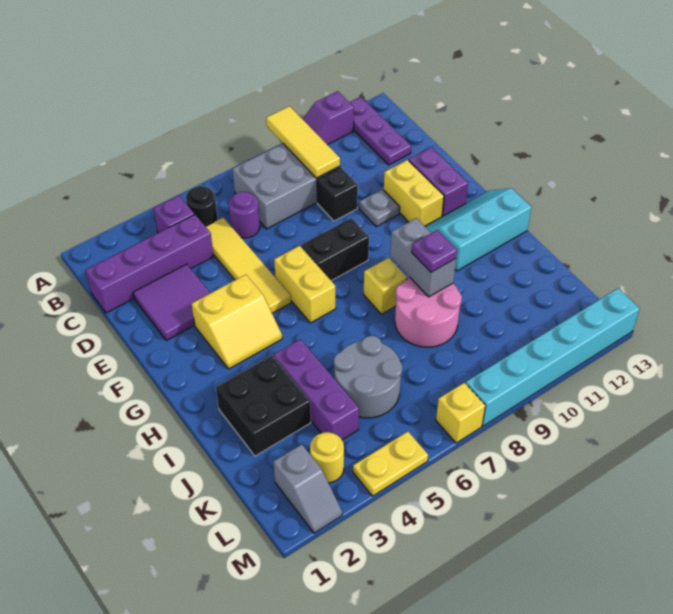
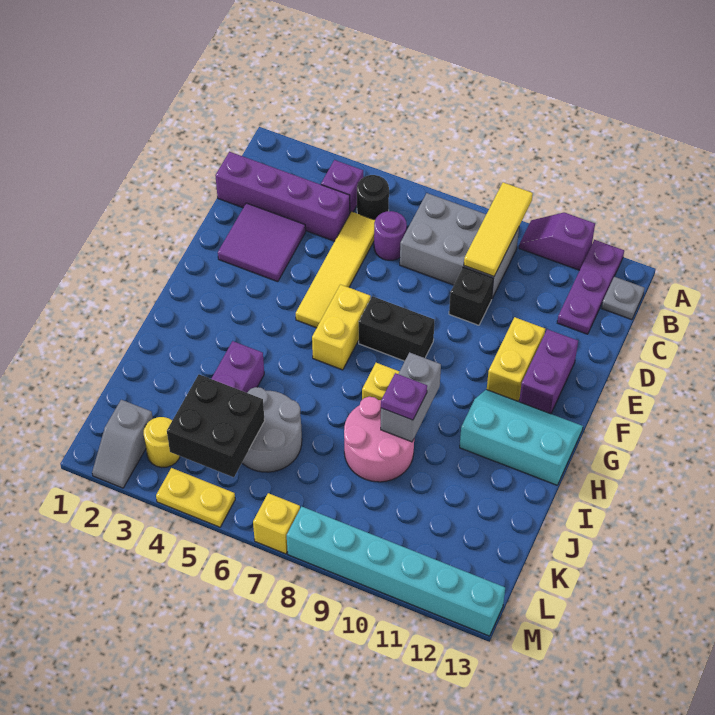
grey plate E10 level 1 -> grey plate B13 level 1
yellow slope F3:G4 level 1 top F -> none
black brick I2:J3 level 1 -> black brick K4:L5 level 2

